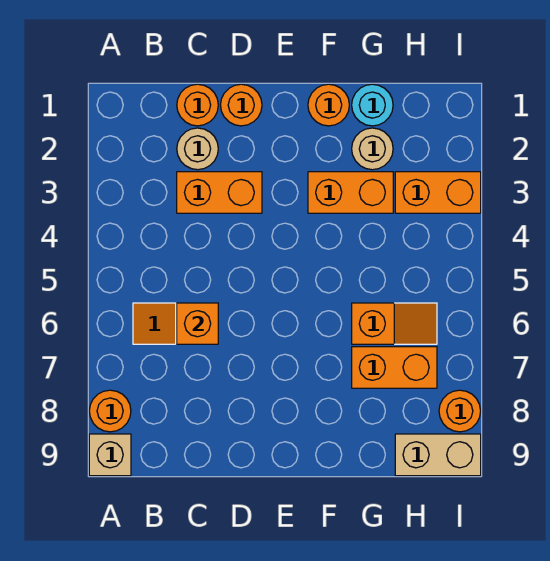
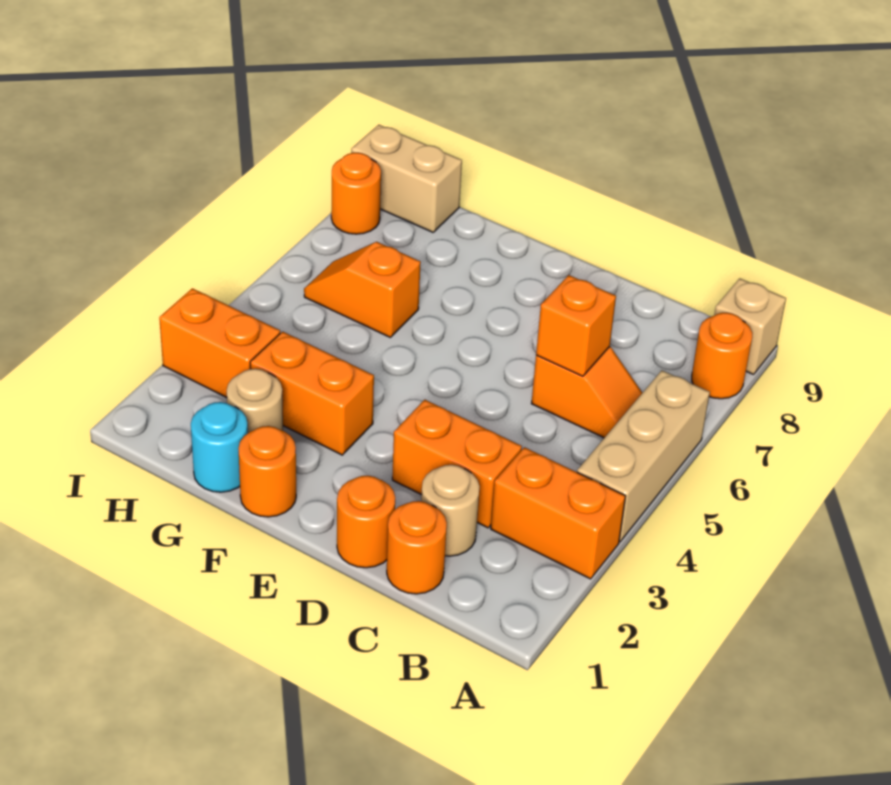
none -> tan brick A4:A6 level 1
orange brick G7:H7 level 1 -> orange brick A3:B3 level 1

